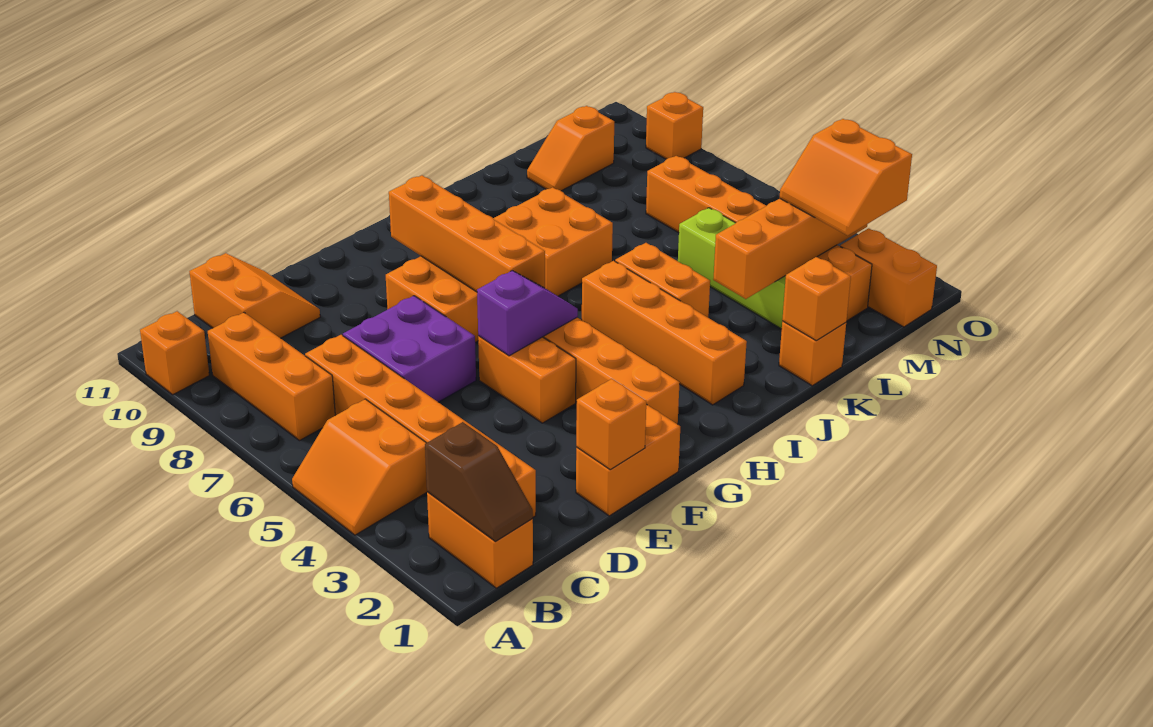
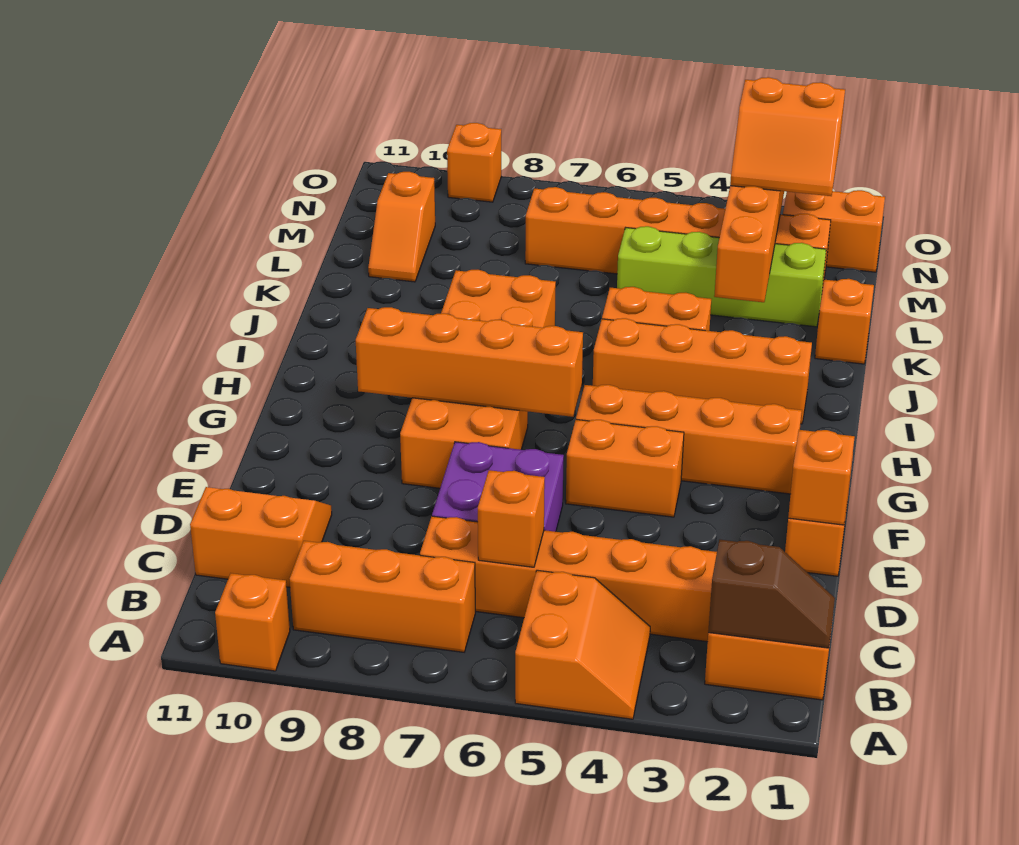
orange slope A4:B5 level 1 top B -> orange slope A4:B5 level 1 top 5
purple slope F5:G5 level 2 top F -> none
orange brick K1 level 2 -> orange brick C6 level 2

